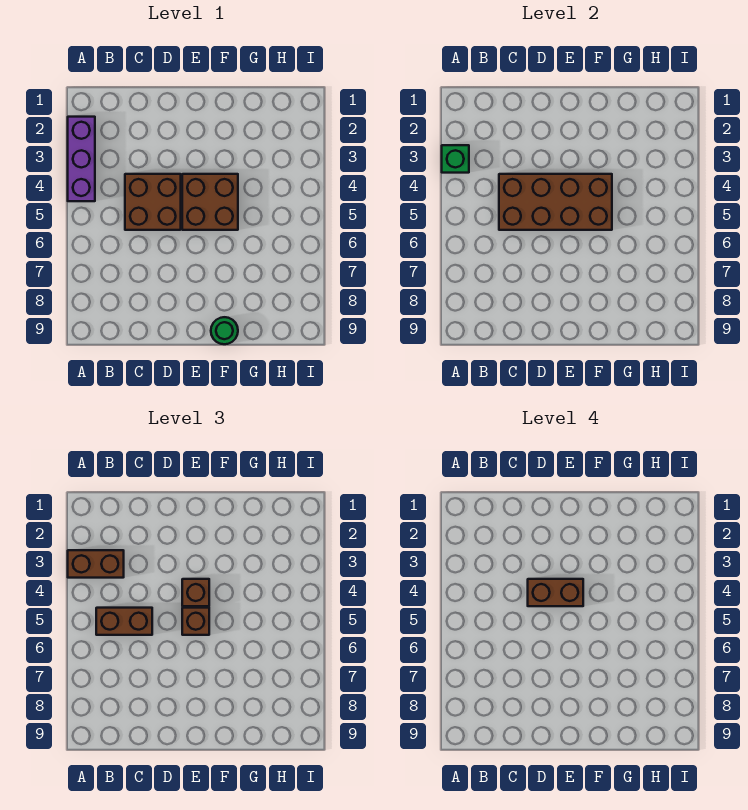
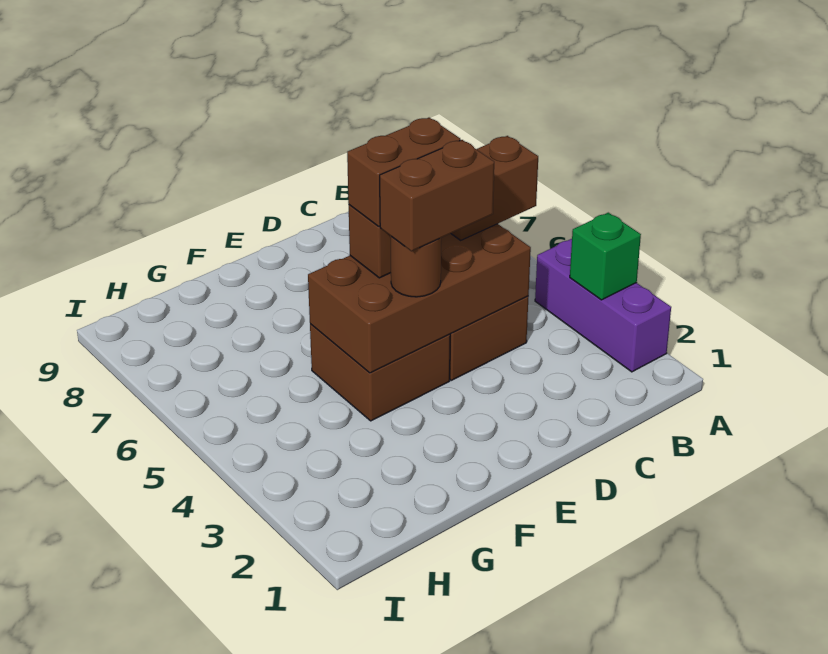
brown brick A3:B3 level 3 -> brown brick D5:E5 level 4
brown brick E4 level 3 -> brown round brick E4 level 3
green round brick F9 level 1 -> none

